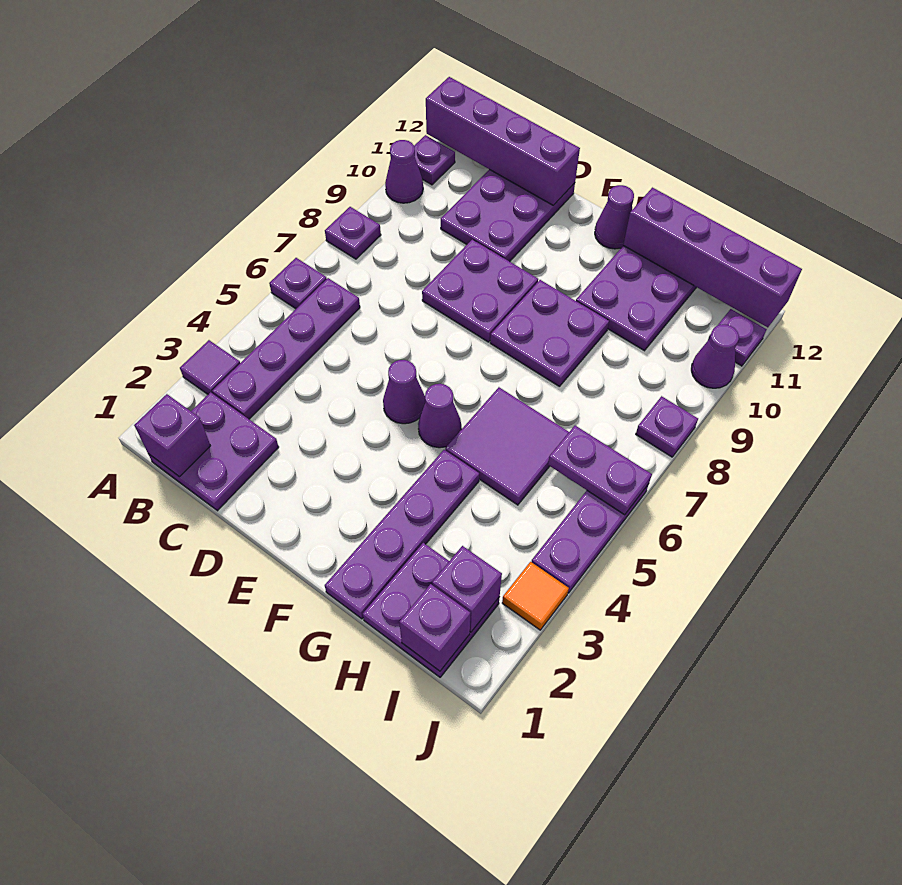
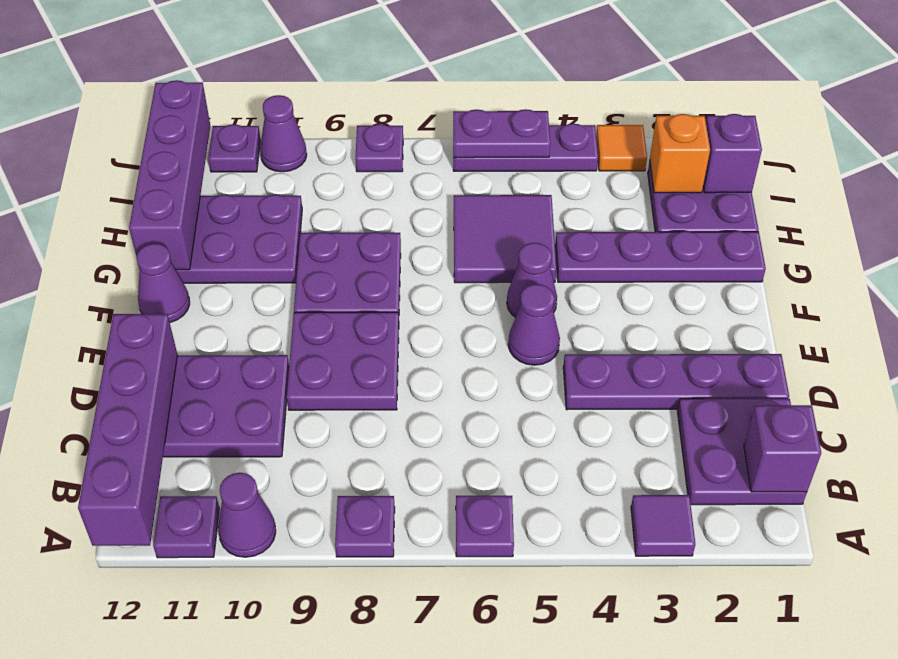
purple plate B3:B6 level 1 -> purple plate D1:D4 level 1
purple brick I2 level 2 -> orange brick I2 level 2
purple plate I6:J6 level 2 -> purple plate J5:J6 level 2

